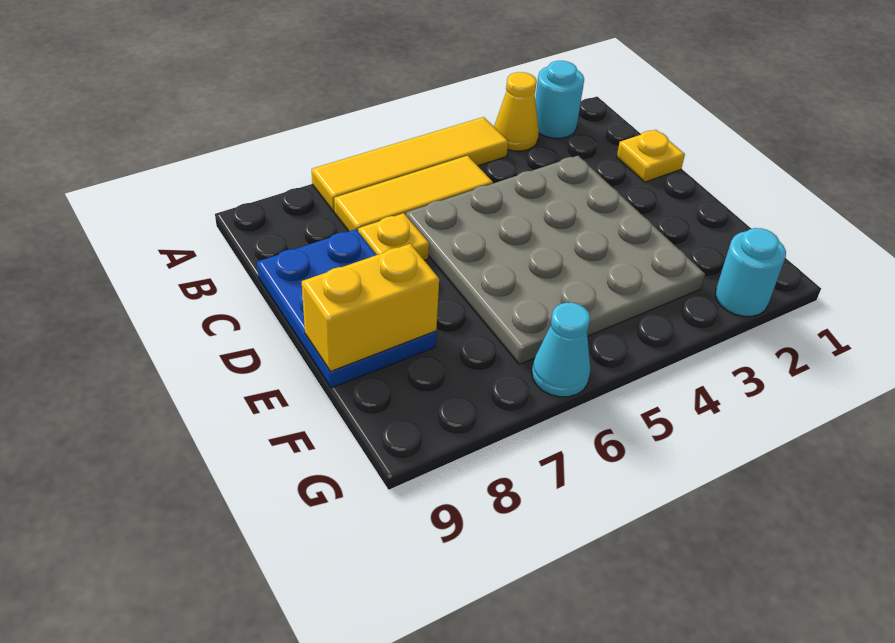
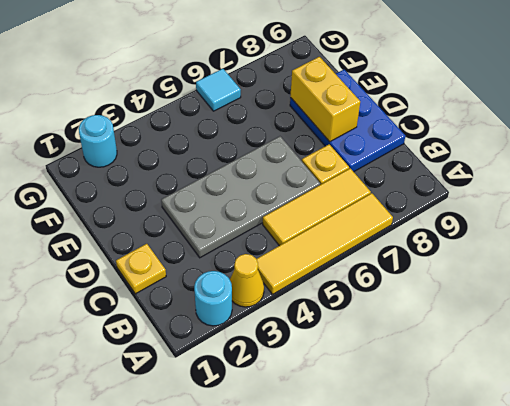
grey plate C3:F6 level 1 -> grey plate C3:D6 level 1
yellow brick E8:E9 level 2 -> yellow brick D8:E8 level 2
cyan cone G6 level 1 -> cyan tile G6 level 1

